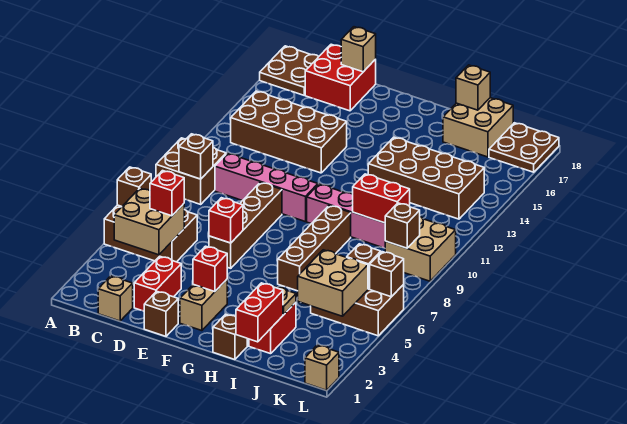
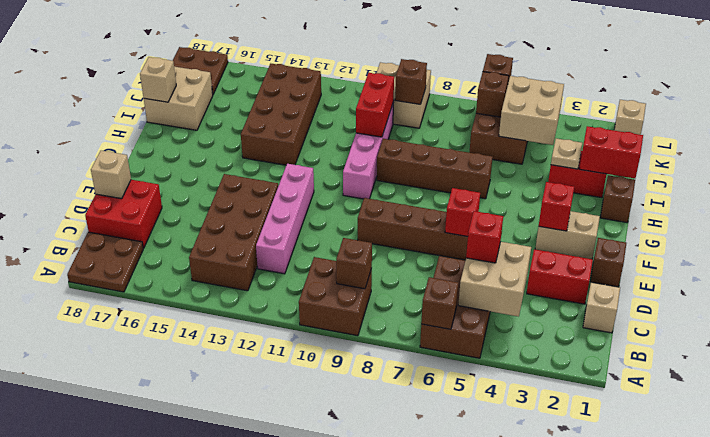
pink brick C10:F10 level 1 -> pink brick C12:F12 level 1

